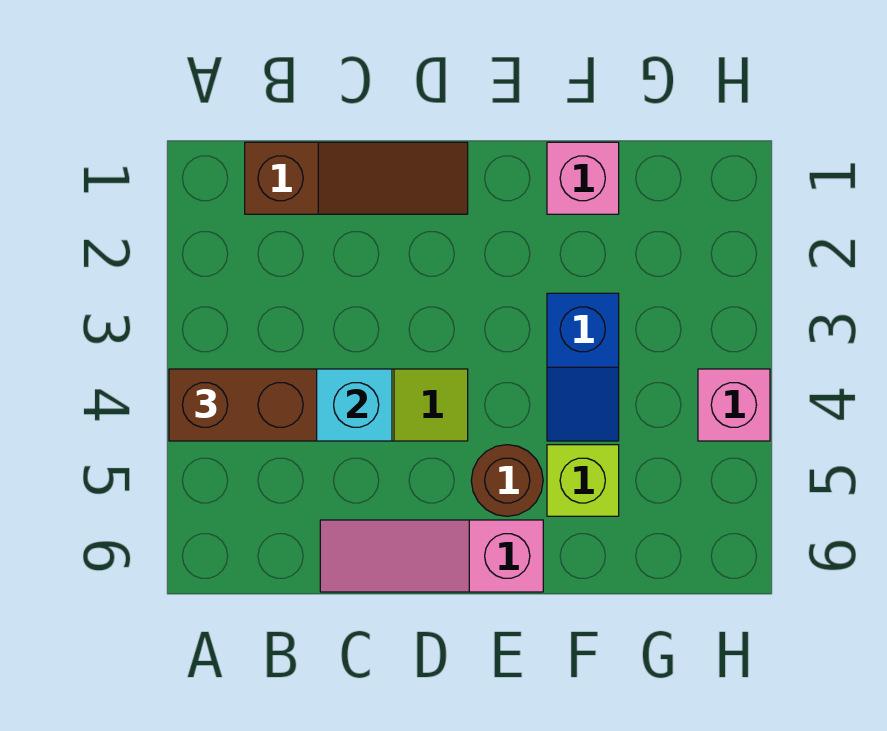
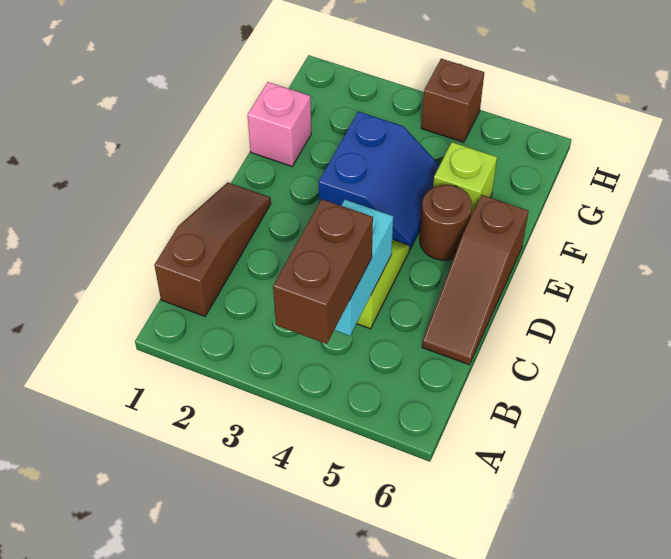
pink slope C6:E6 level 1 top E -> brown slope C6:E6 level 1 top E
blue slope F3:F4 level 1 top 3 -> blue slope E3:F4 level 1 top 3
pink brick H4 level 1 -> brown brick H4 level 1

